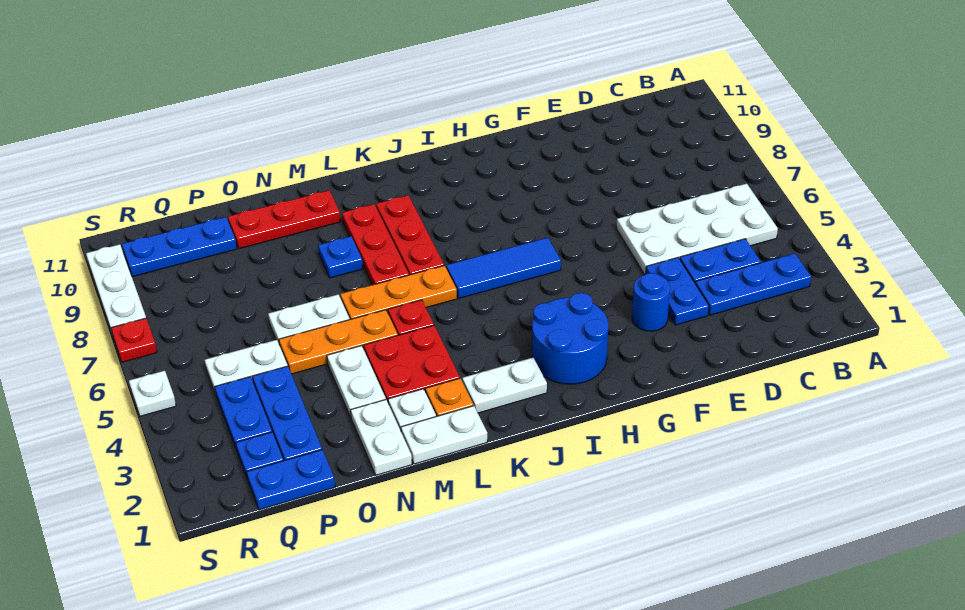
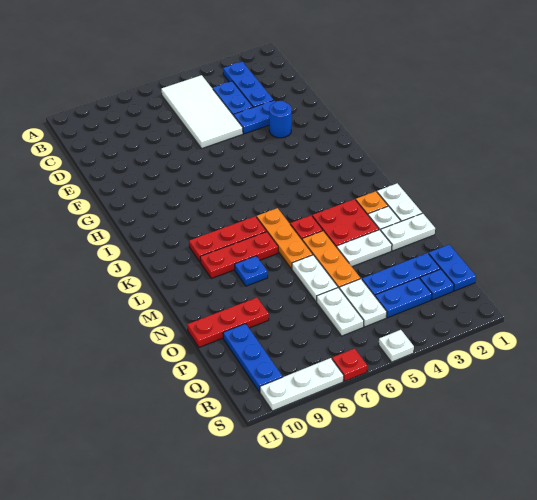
white plate B5:E6 level 1 -> white tile B5:E6 level 1
blue round brick H2:I3 level 1 -> none
blue tile H6:J6 level 1 -> none
white plate J2:K2 level 1 -> white plate P6:Q6 level 1
red plate M10:O10 level 1 -> red plate O9:O11 level 1

